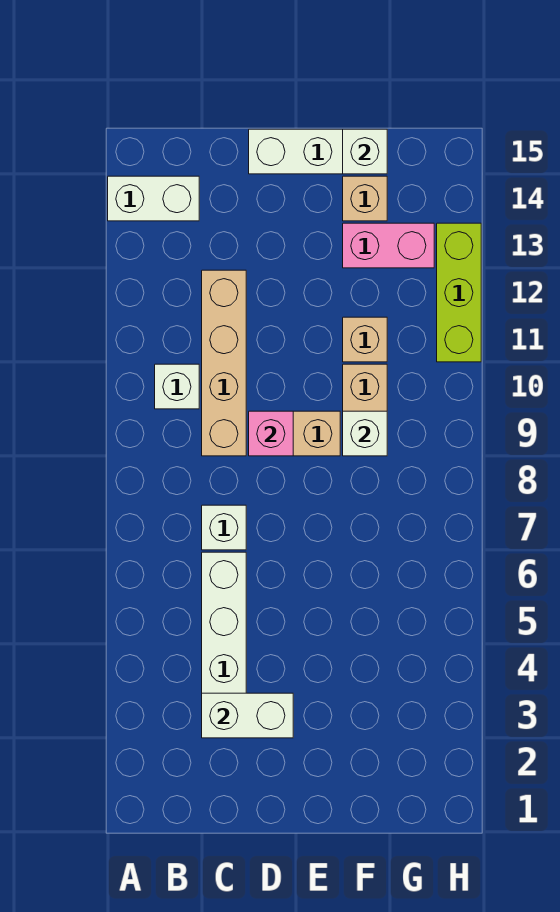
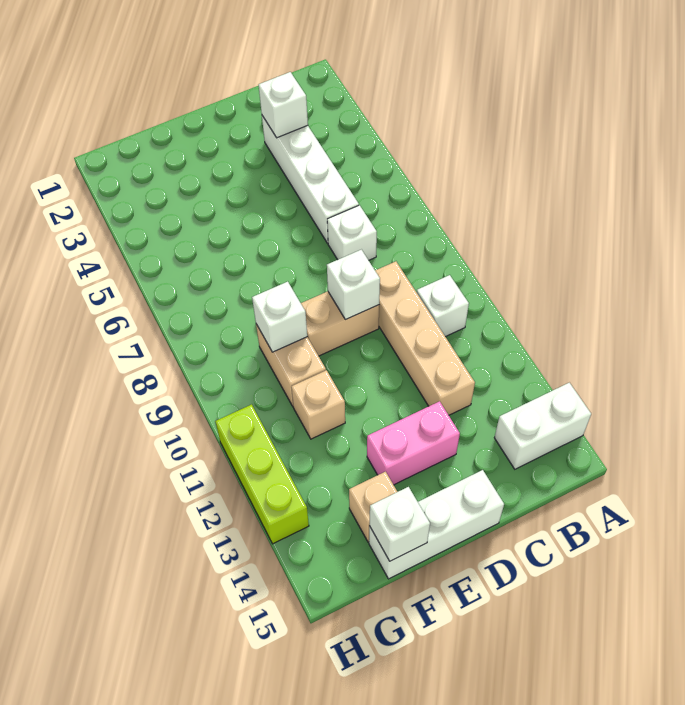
white brick C3:D3 level 2 -> white brick C3 level 2
pink brick D9 level 2 -> white brick D9 level 2
pink brick F13:G13 level 1 -> pink brick D13:E13 level 1

